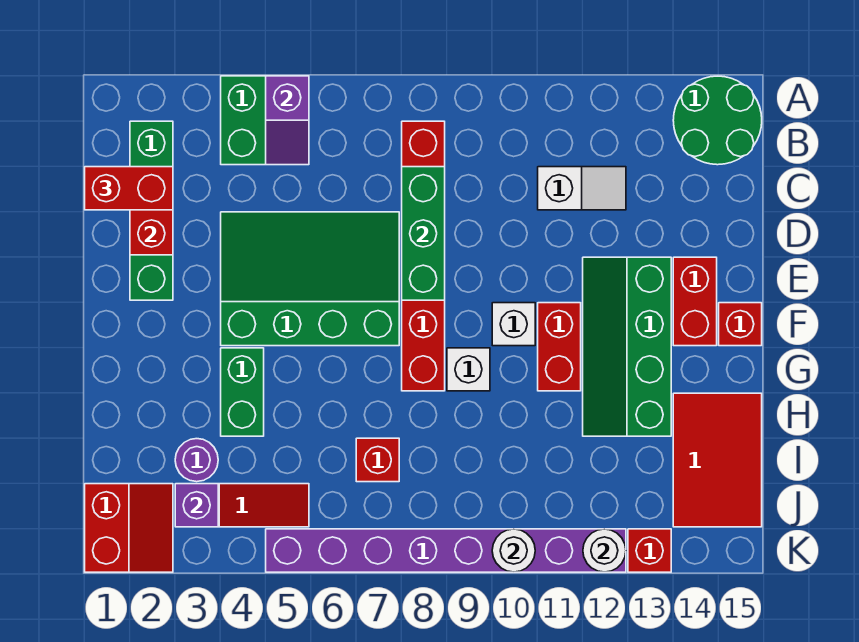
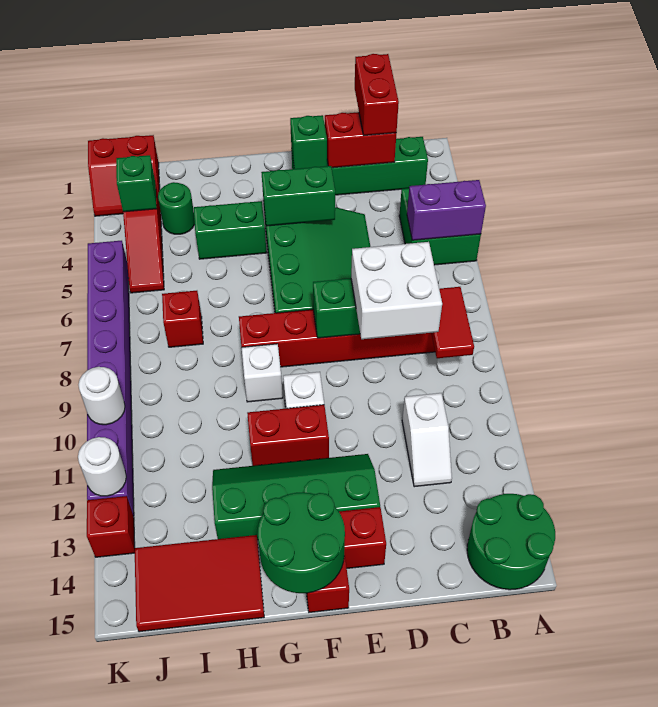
purple slope A5:B5 level 2 top A -> purple brick A5:B5 level 2
none -> red tile B8:B9 level 2
none -> white brick C8:D9 level 3
none -> green brick E2 level 2
none -> green brick E4:F4 level 2
none -> green round brick F14:G15 level 2
purple round brick I3 level 1 -> green round brick I3 level 1
purple brick J3 level 2 -> green brick J3 level 2

